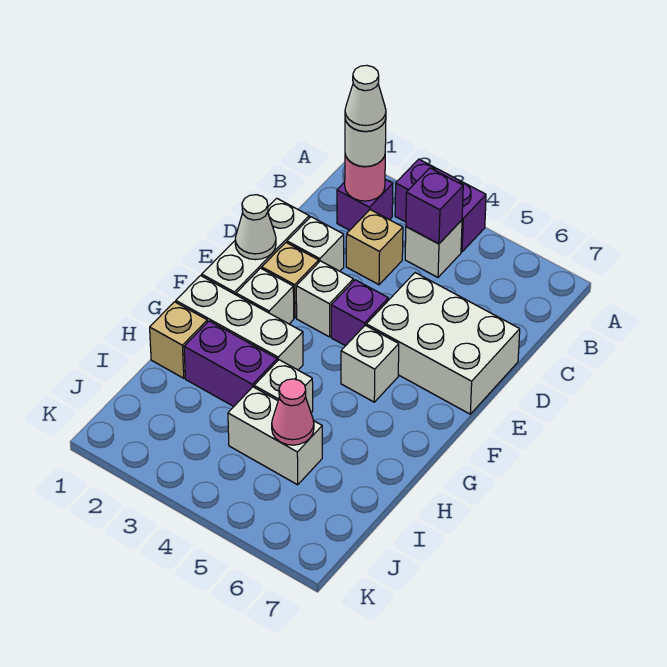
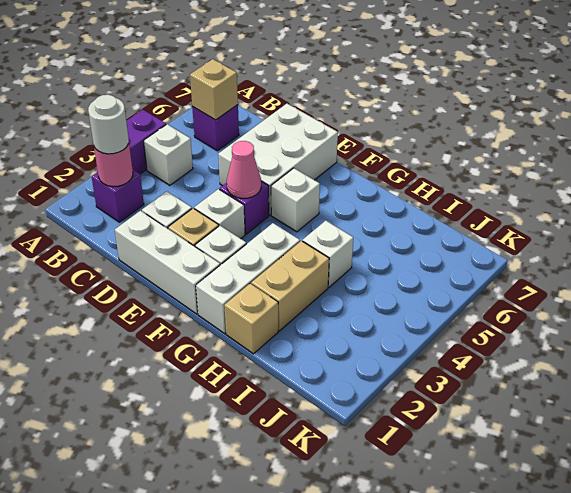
white cone B2 level 4 -> none
purple brick B4 level 2 -> purple brick B6 level 1
tan brick C3 level 1 -> tan brick B6 level 2
white cone E1 level 2 -> none
purple brick H2:H3 level 1 -> tan brick H2:H3 level 1
white brick I4:I5 level 1 -> none
pink cone I5 level 2 -> pink cone E4 level 2

